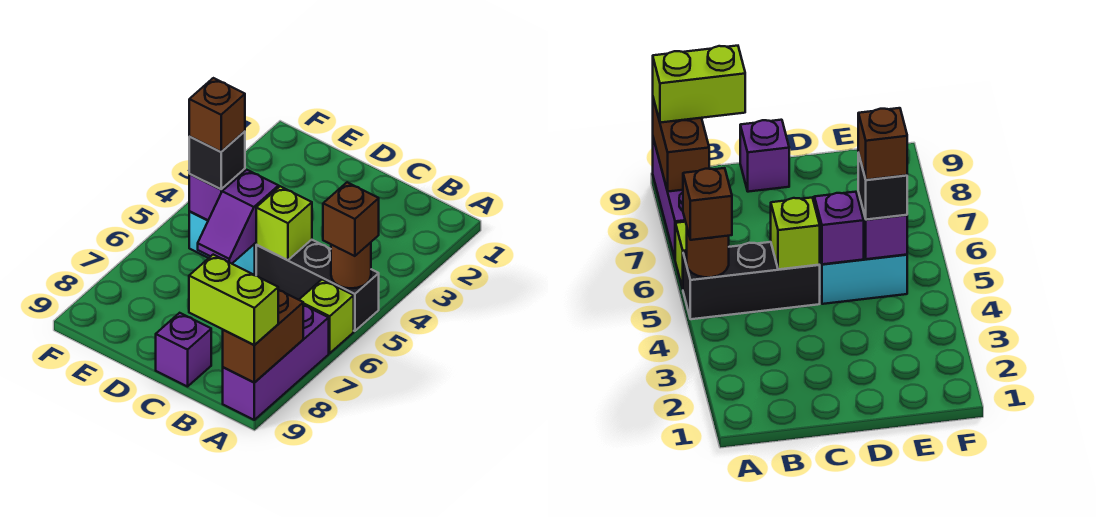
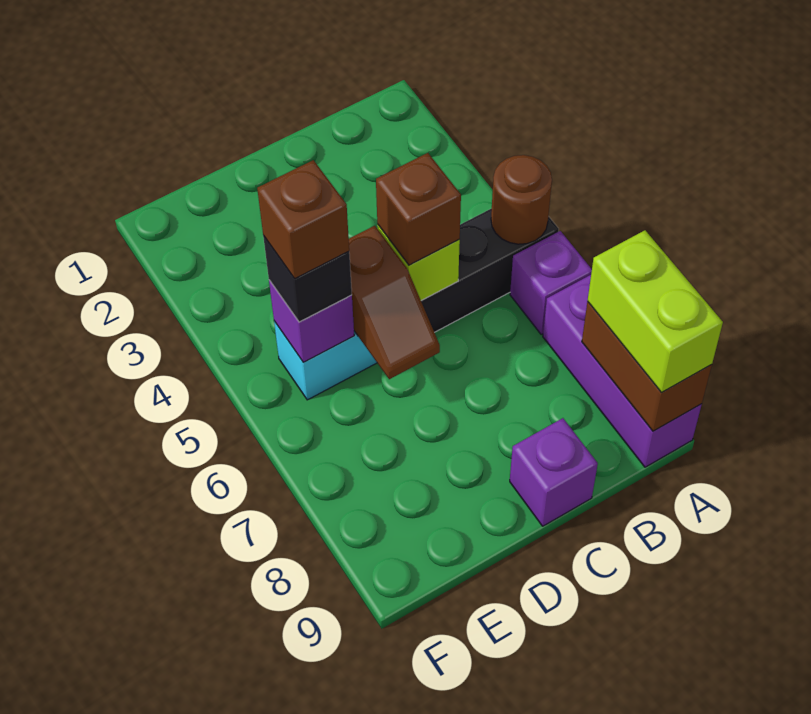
brown brick A5 level 3 -> brown brick C5 level 3
lime brick A6 level 1 -> purple brick A6 level 1
lime brick A9:B9 level 3 -> lime brick A8:A9 level 3
purple slope D5:D6 level 2 top 5 -> brown slope D5:D6 level 2 top 5

